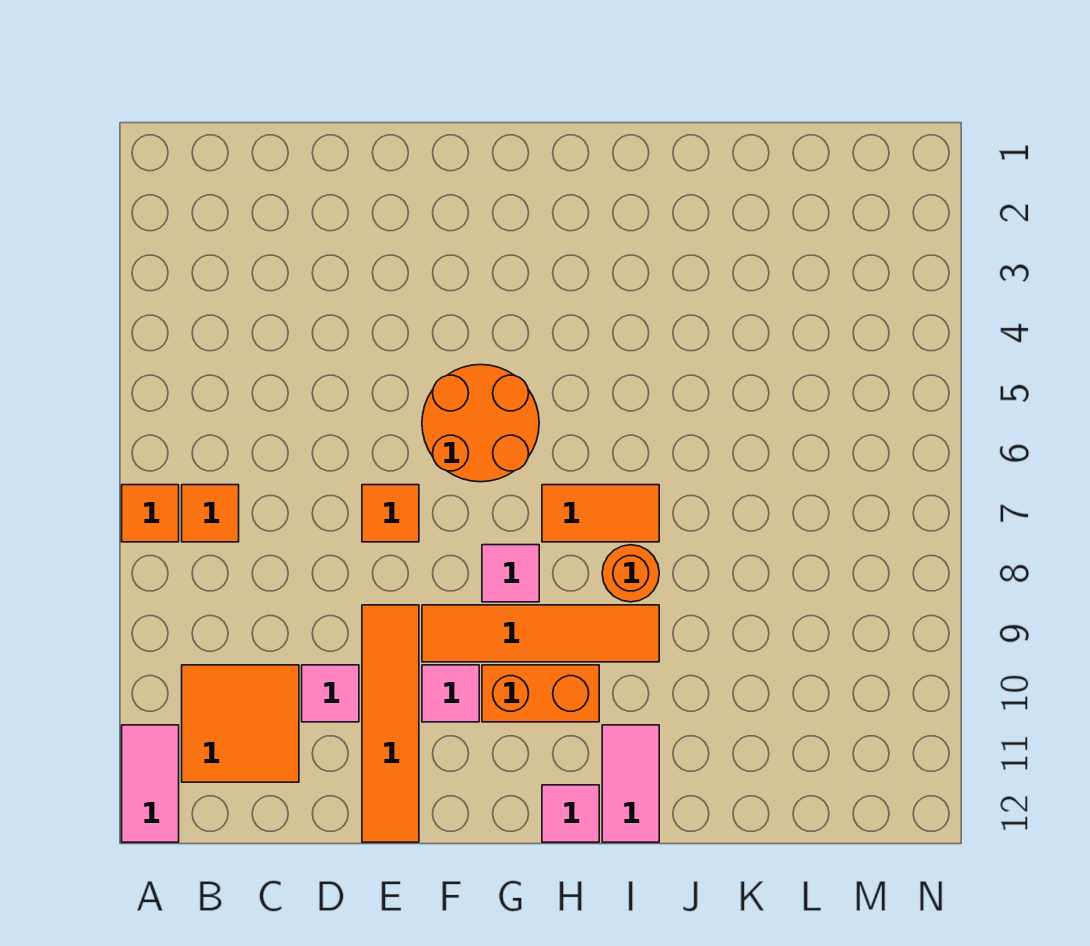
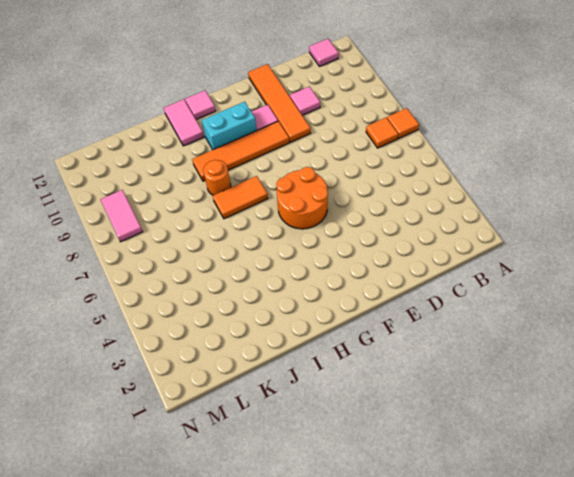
pink tile A11:A12 level 1 -> pink tile M8:M9 level 1
orange tile B10:C11 level 1 -> none
orange tile E7 level 1 -> none
pink tile G8 level 1 -> pink tile B12 level 1
orange brick G10:H10 level 1 -> cyan brick G10:H10 level 1

